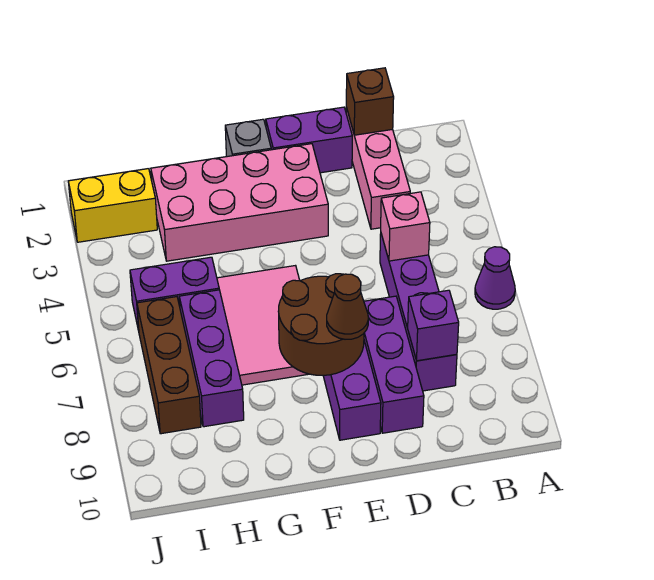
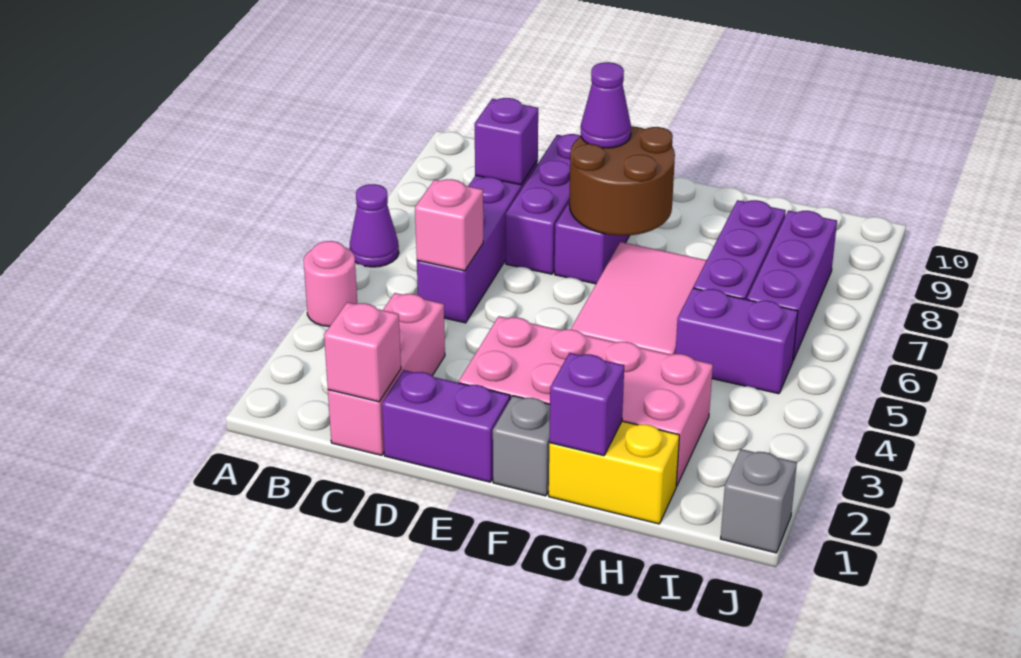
none -> pink round brick A4 level 1
brown brick C1 level 2 -> pink brick C1 level 2
brown cone E8 level 3 -> purple cone E8 level 3
none -> purple brick G1 level 2
yellow brick I2:J2 level 1 -> yellow brick G1:H1 level 1
brown brick I6:I8 level 1 -> purple brick I6:I8 level 1
none -> grey brick J1 level 1

